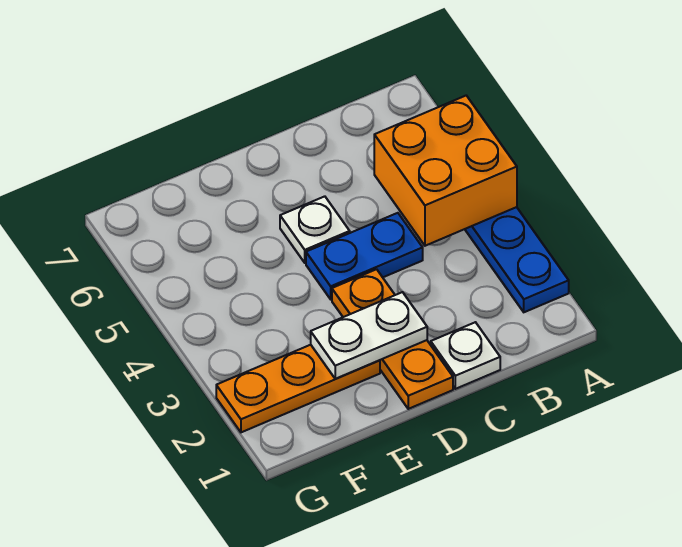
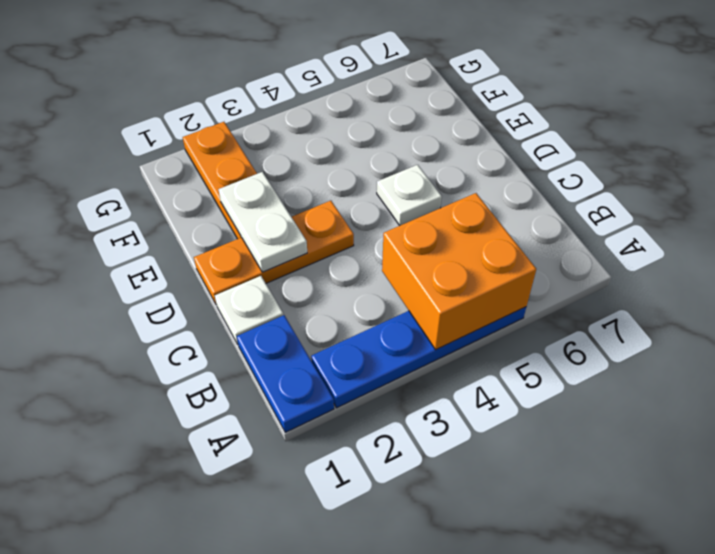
blue plate C4:D4 level 1 -> blue plate A1:B1 level 1

